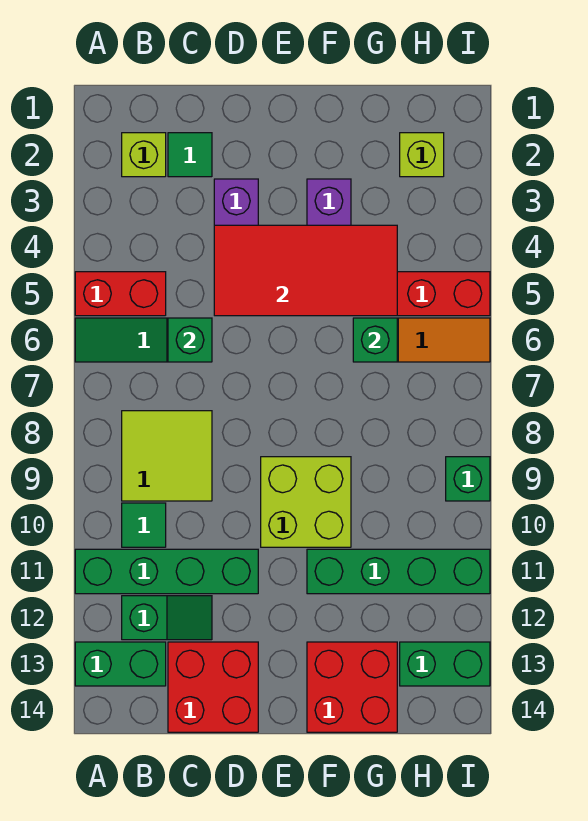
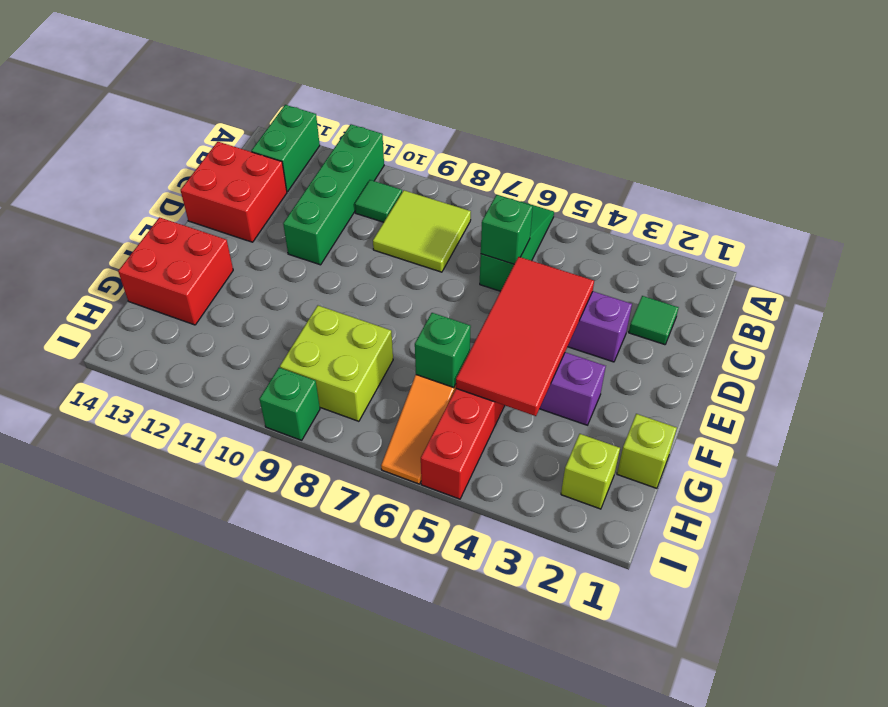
red brick A5:B5 level 1 -> none
lime brick B2 level 1 -> lime brick G1 level 1
green slope B12:C12 level 1 top B -> none
lime brick E9:F10 level 1 -> lime brick G8:H9 level 1
green brick F11:I11 level 1 -> none
green brick H13:I13 level 1 -> none

